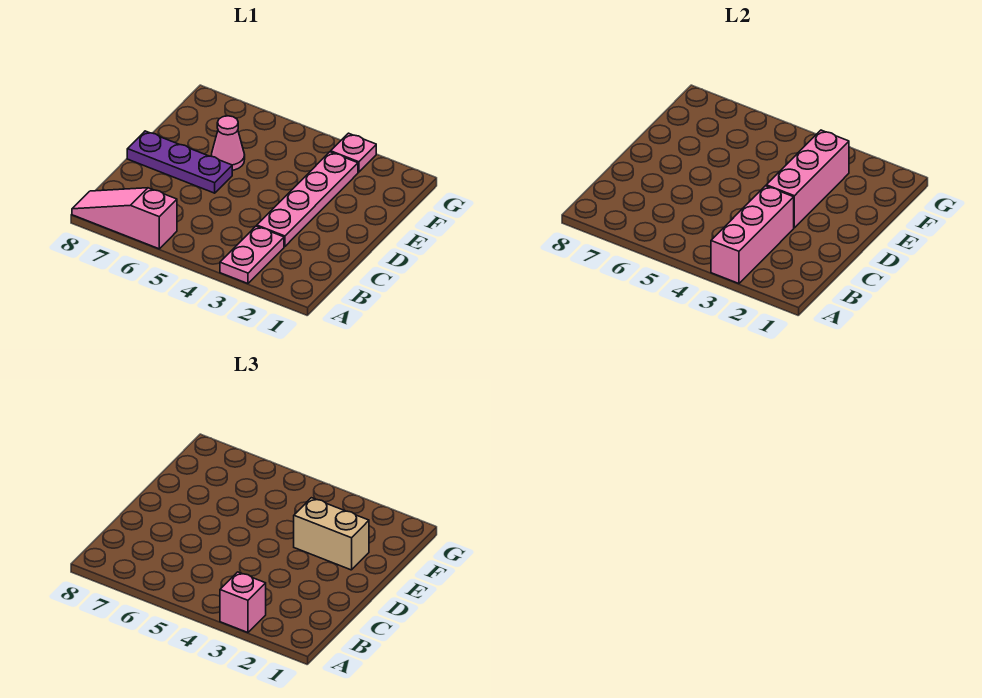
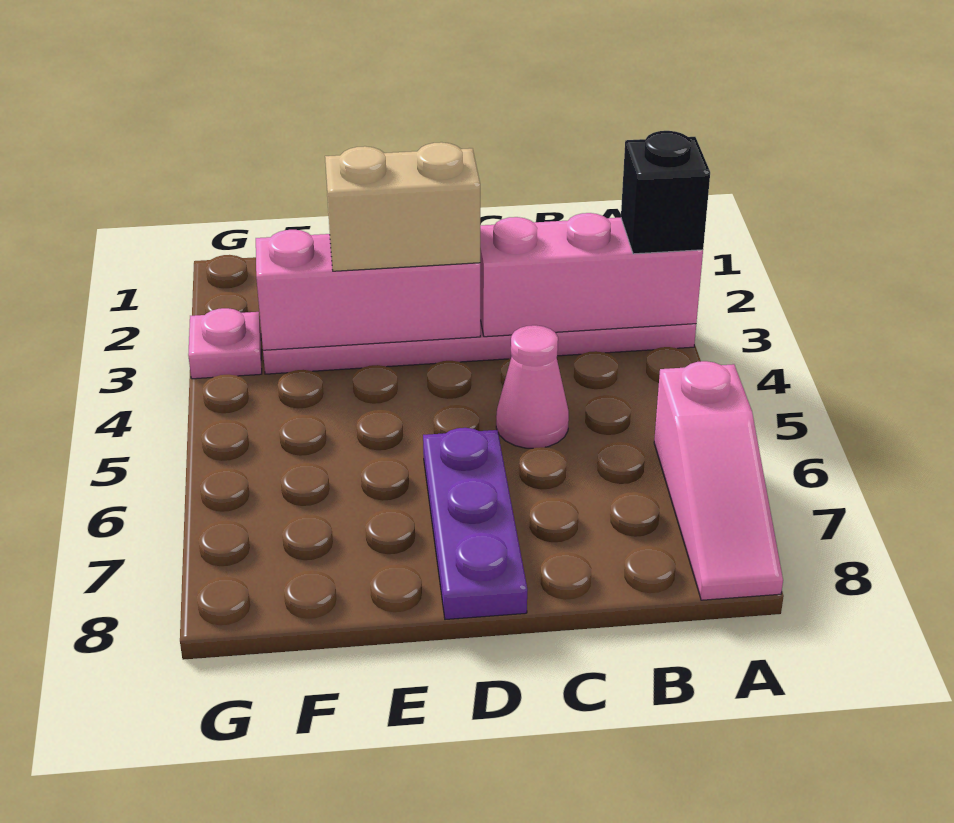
pink brick A3 level 3 -> black brick A3 level 3
tan brick E2:E3 level 3 -> tan brick D3:E3 level 3
pink cone E6 level 1 -> pink cone C5 level 1

